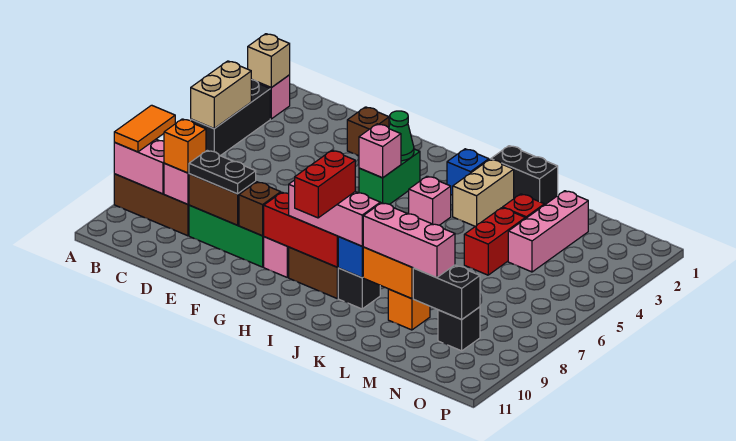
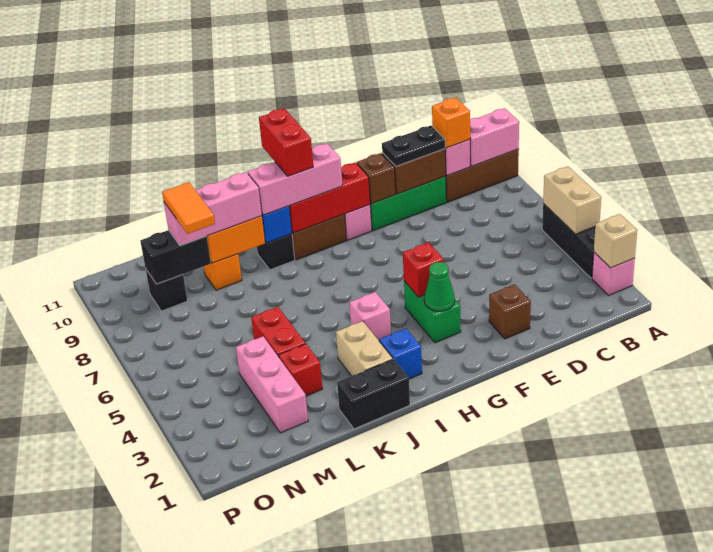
orange tile A8:A9 level 3 -> orange tile M8:M9 level 4
pink brick G4 level 2 -> red brick G4 level 2

